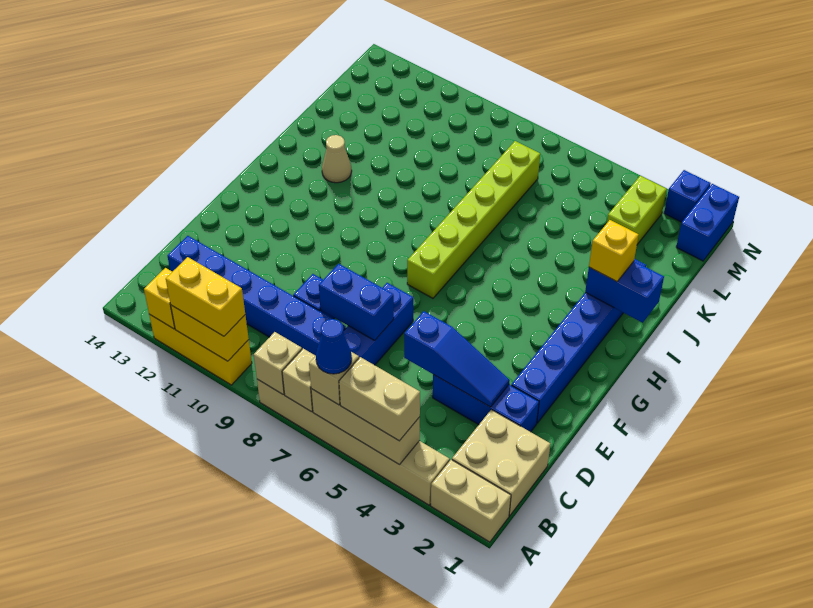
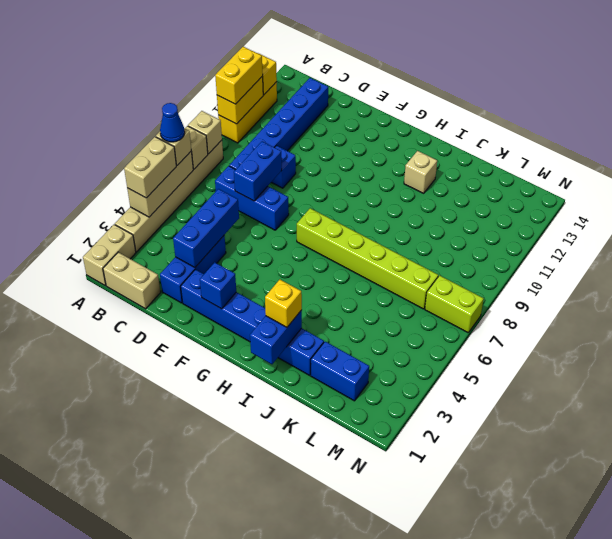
tan brick B1:C2 level 1 -> tan brick B1:C1 level 1
blue slope D3:D5 level 2 top 5 -> blue brick D3:D5 level 2
tan cone I12 level 1 -> tan brick I12 level 1
lime brick L3:M3 level 1 -> lime brick M7:N7 level 1
blue brick M1:N1 level 1 -> blue brick K2:L2 level 1
blue brick N2 level 1 -> blue brick F2 level 2

